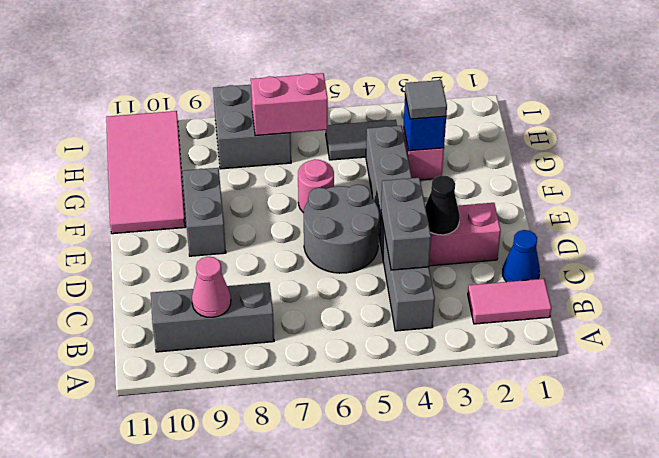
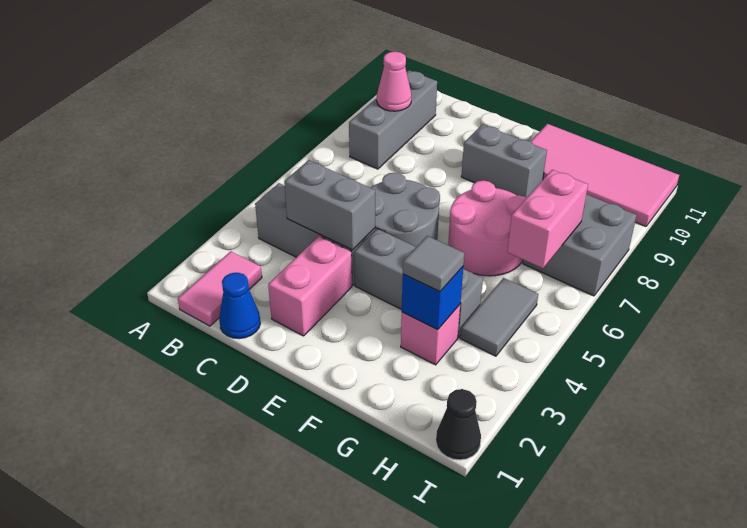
black cone D3 level 2 -> black cone I1 level 1
pink round brick F6 level 1 -> pink round brick F6:G7 level 1

